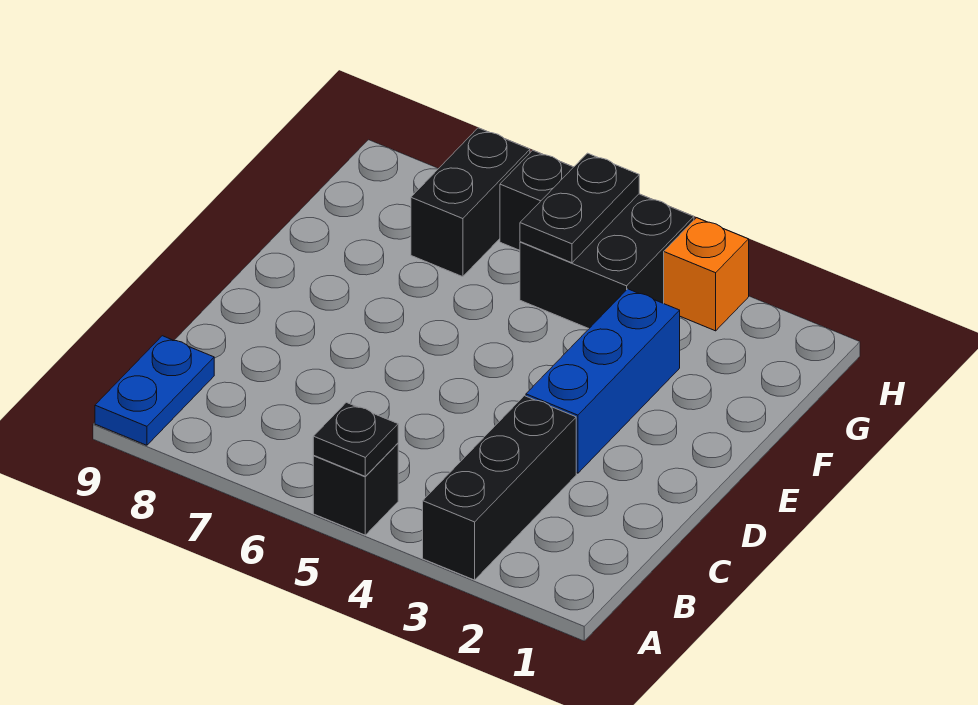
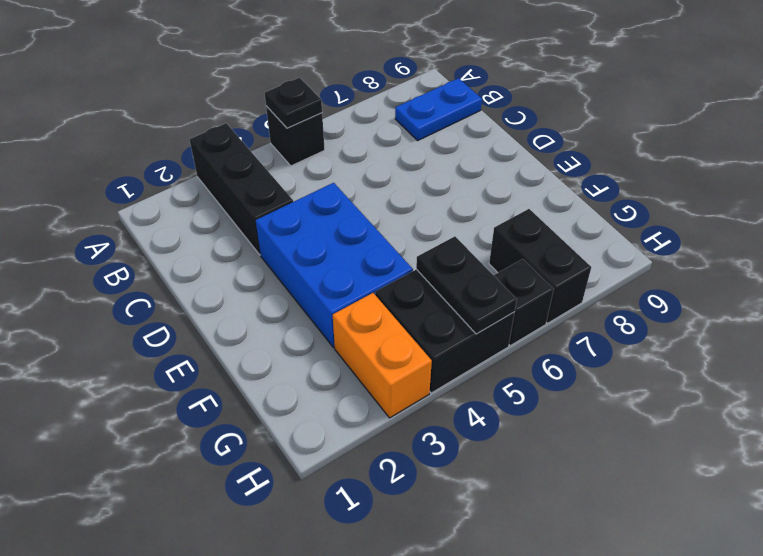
blue plate A9:B9 level 1 -> blue plate B8:B9 level 1
blue brick D3:F3 level 1 -> blue brick D3:F4 level 1
orange brick H3 level 1 -> orange brick G3:H3 level 1

